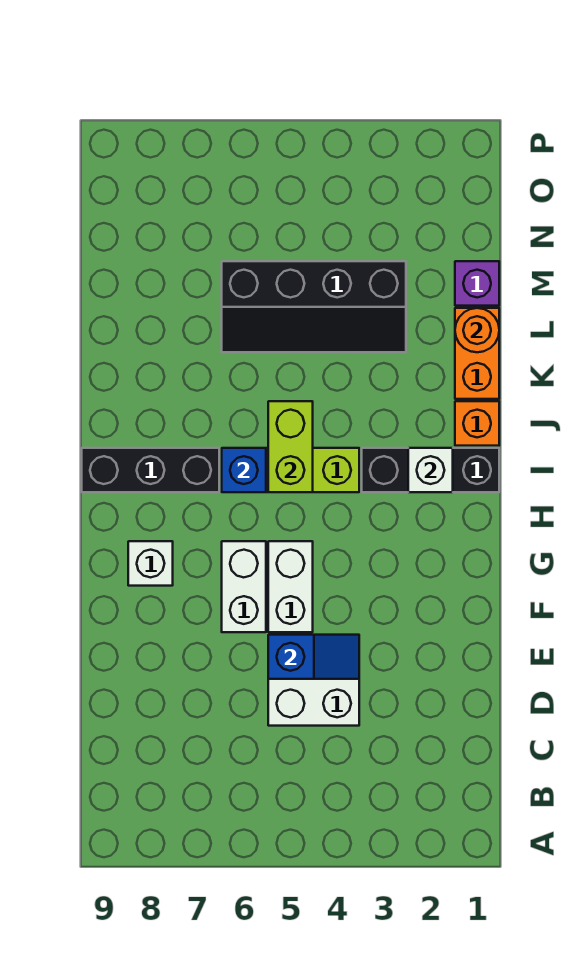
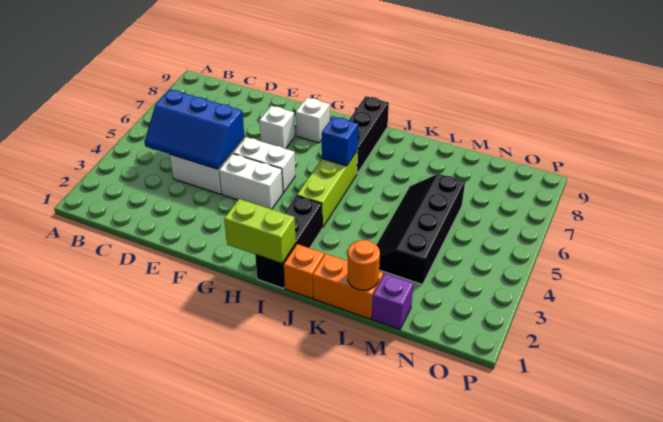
blue slope E4:E5 level 2 top 5 -> blue slope C4:E5 level 2 top 5
white brick F6:G6 level 1 -> white brick F4:G4 level 1
white brick I2 level 2 -> white brick F7 level 1
lime brick I5:J5 level 2 -> lime brick H1:I1 level 2

